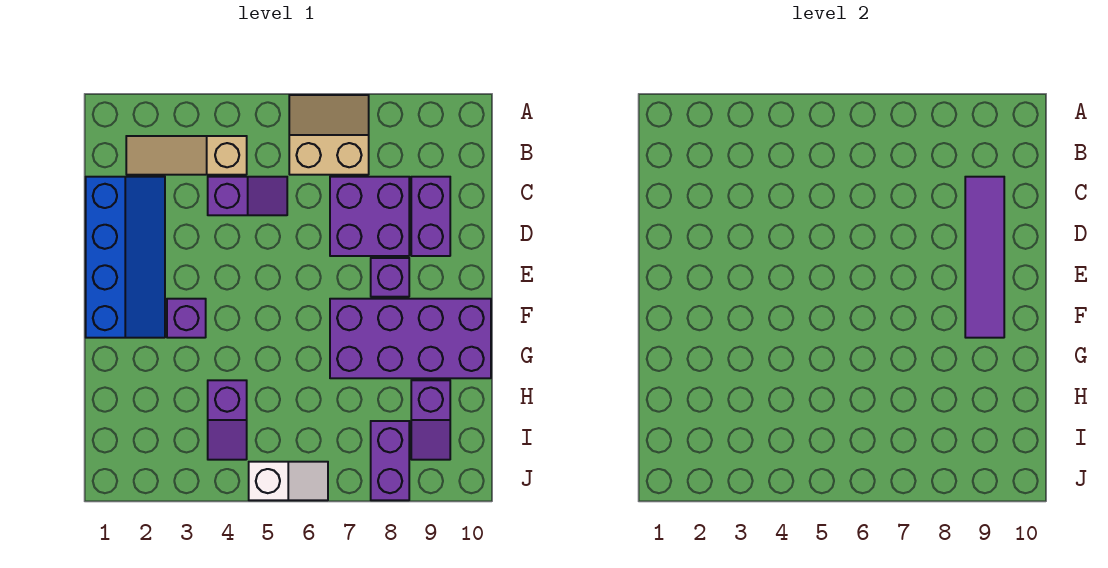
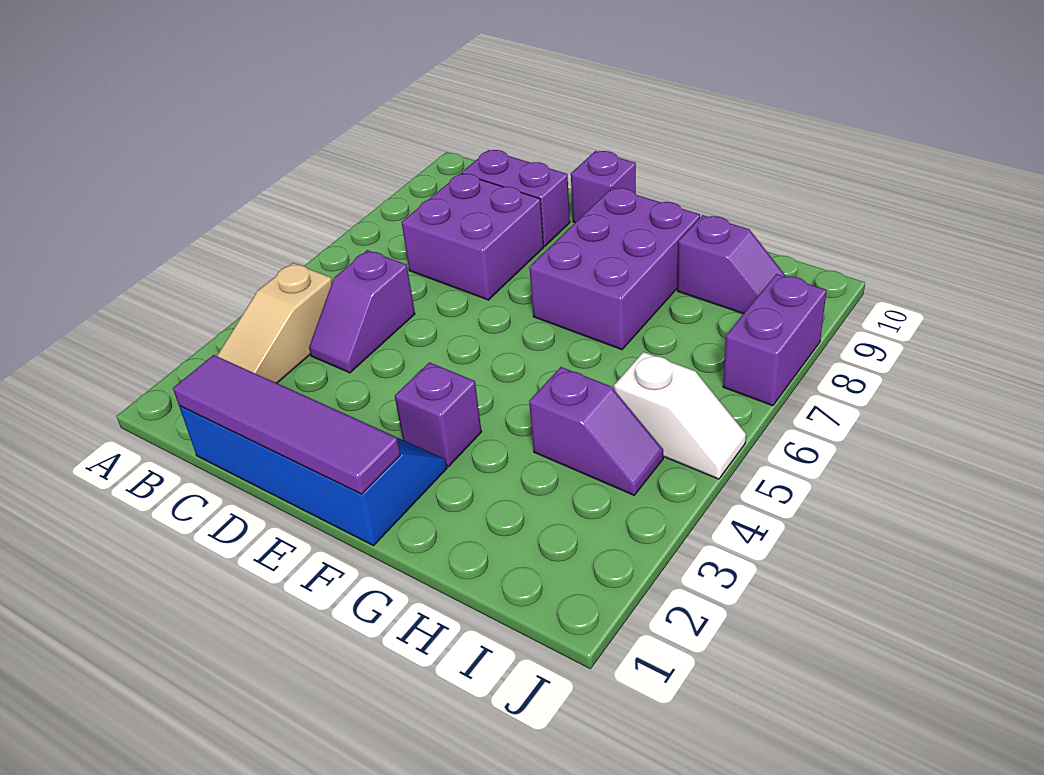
tan slope A6:B7 level 1 top B -> none
purple slope C4:C5 level 1 top 4 -> purple slope C4:C5 level 1 top 5
purple tile C9:F9 level 2 -> purple tile C1:F1 level 2
purple brick E8 level 1 -> purple brick E10 level 1
purple brick F7:G10 level 1 -> purple brick F7:G9 level 1
purple brick I8:J8 level 1 -> purple brick J7:J8 level 1
white slope J5:J6 level 1 top 5 -> white slope I5:J5 level 1 top I

